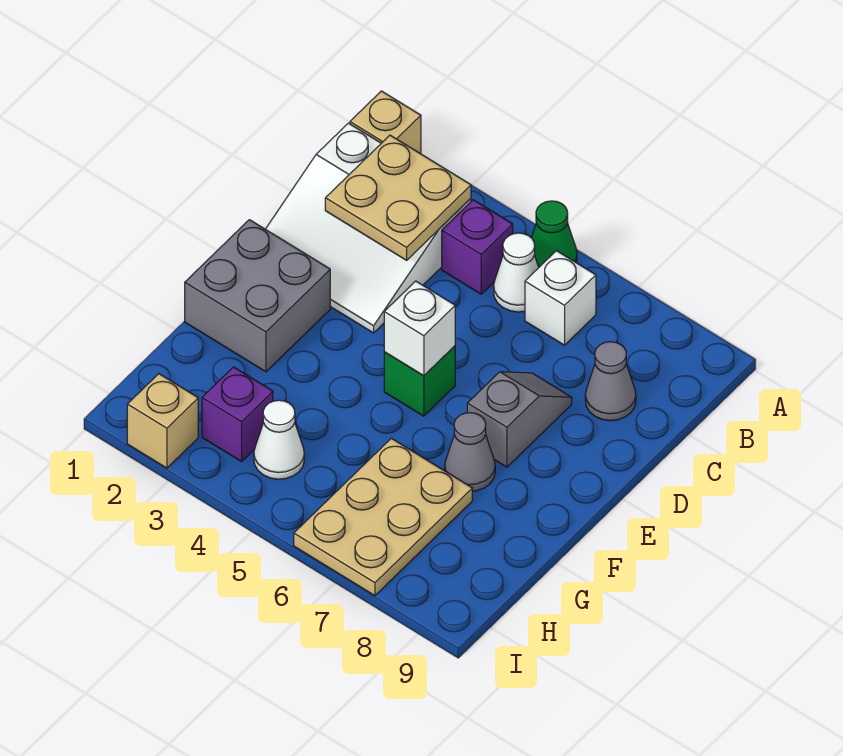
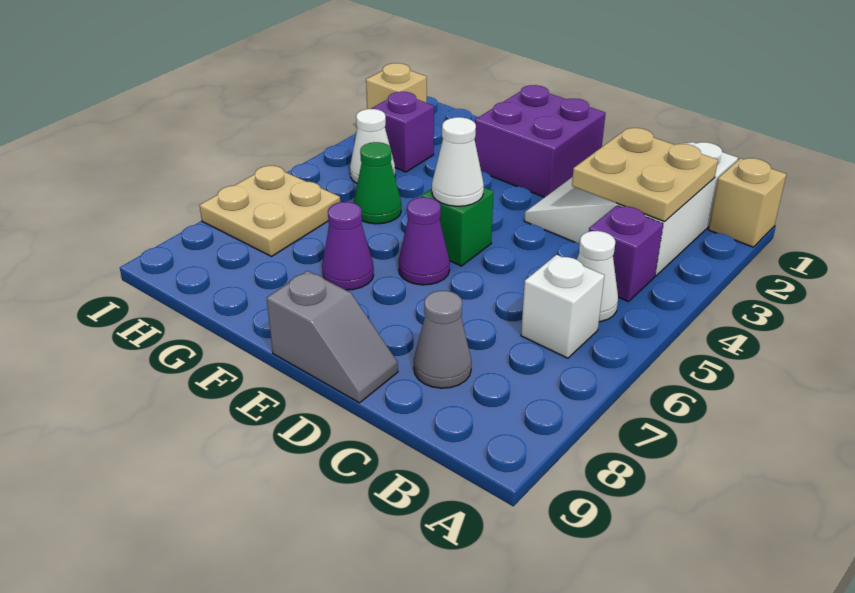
green cone A5 level 1 -> green cone G5 level 1
grey slope D7:E7 level 1 top E -> grey slope D9:E9 level 1 top E
grey brick E1:F2 level 1 -> purple brick E1:F2 level 1
white brick E5 level 2 -> white cone E5 level 2
none -> purple cone E6 level 1
grey cone F7 level 1 -> purple cone F7 level 1
tan plate G6:I7 level 1 -> tan plate H6:I7 level 1

